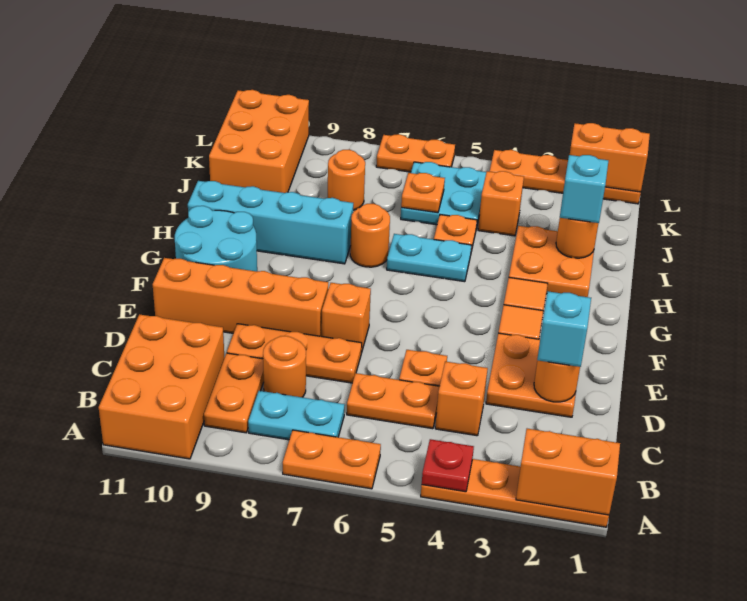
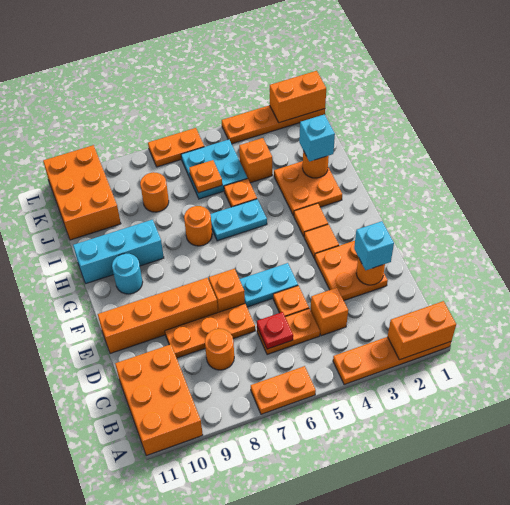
red plate A4 level 2 -> red plate C6 level 2
cyan plate B7:B8 level 1 -> cyan plate E5:E6 level 1
orange plate B9:C9 level 1 -> none
cyan round brick F10:G11 level 1 -> cyan round brick G10 level 1
cyan brick H8:H11 level 1 -> cyan brick H9:H11 level 1

